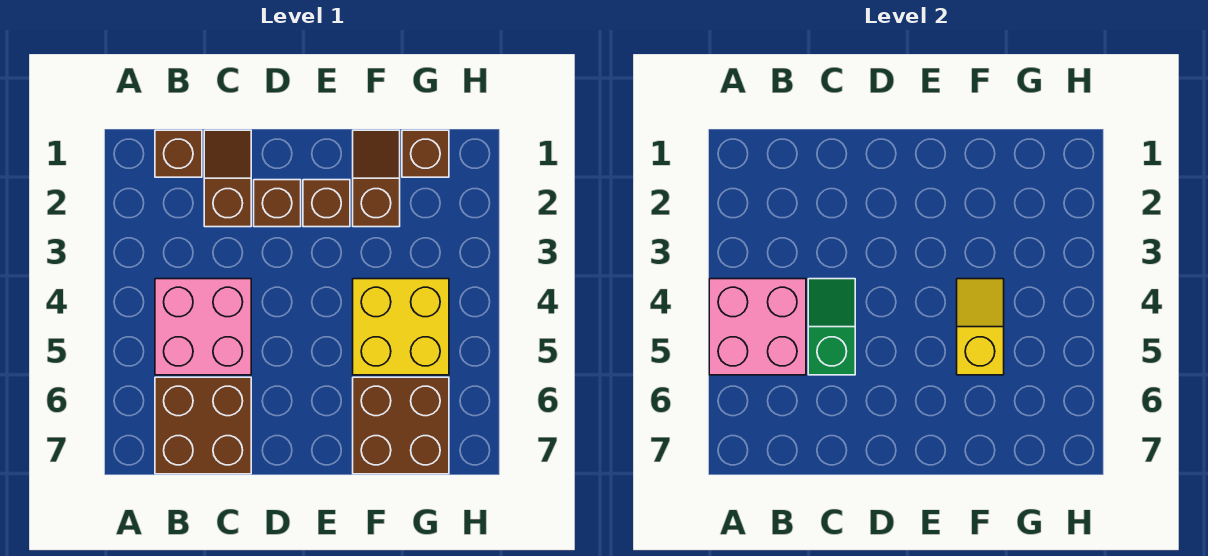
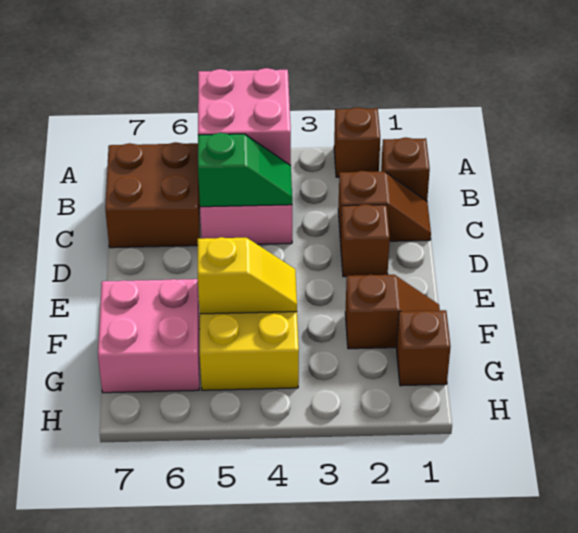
brown brick E2 level 1 -> brown brick A2 level 1
brown brick F6:G7 level 1 -> pink brick F6:G7 level 1

